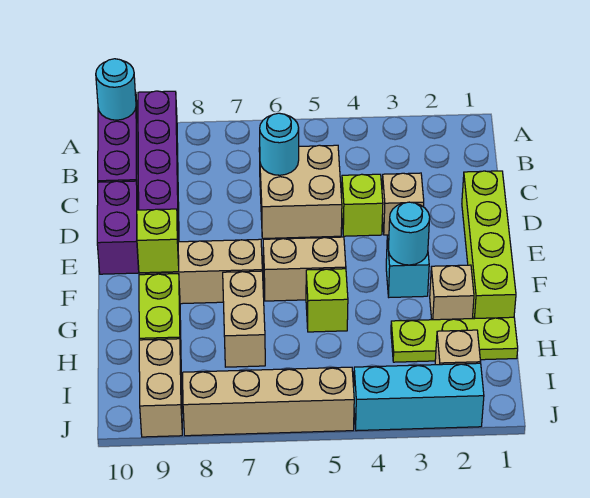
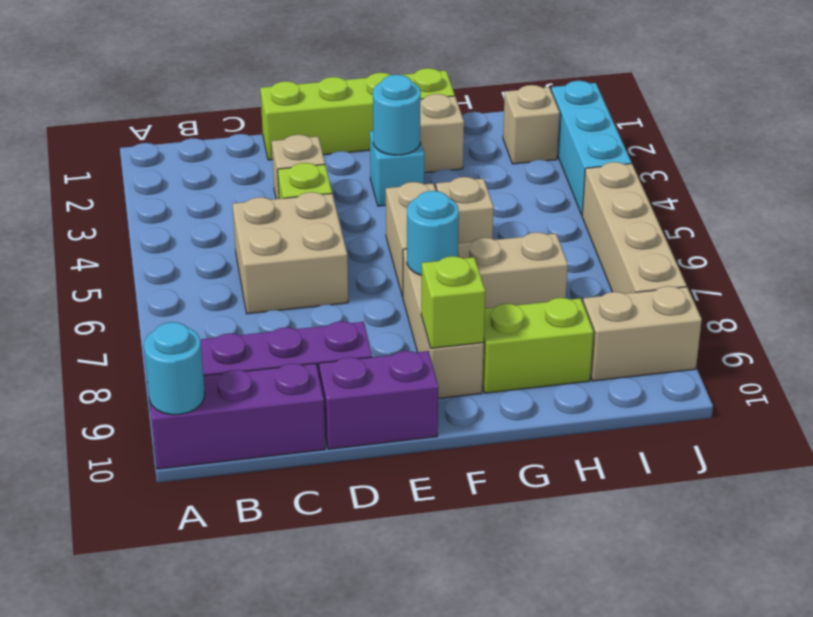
cyan round brick C6 level 2 -> cyan round brick F7 level 2
lime brick G5 level 1 -> tan brick G5 level 1
lime plate H1:H3 level 1 -> none

